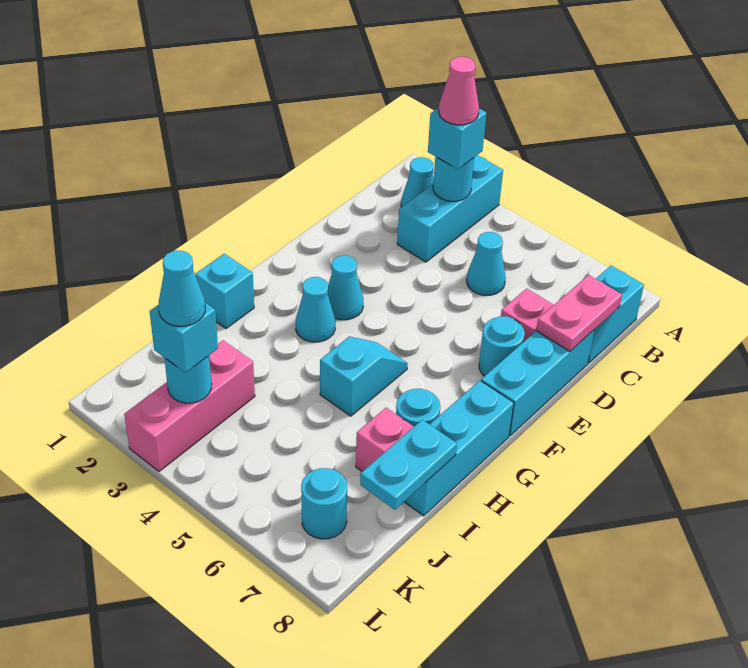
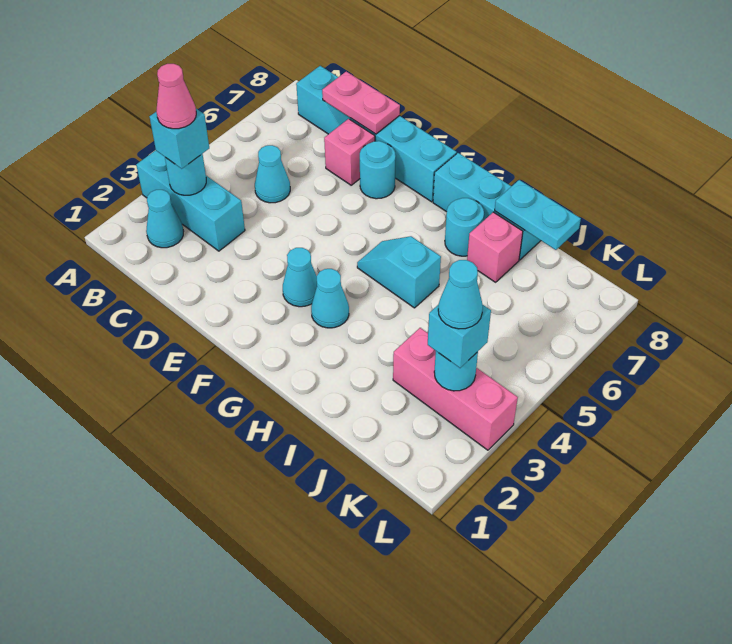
cyan brick H1 level 1 -> none
cyan round brick K7 level 1 -> none

